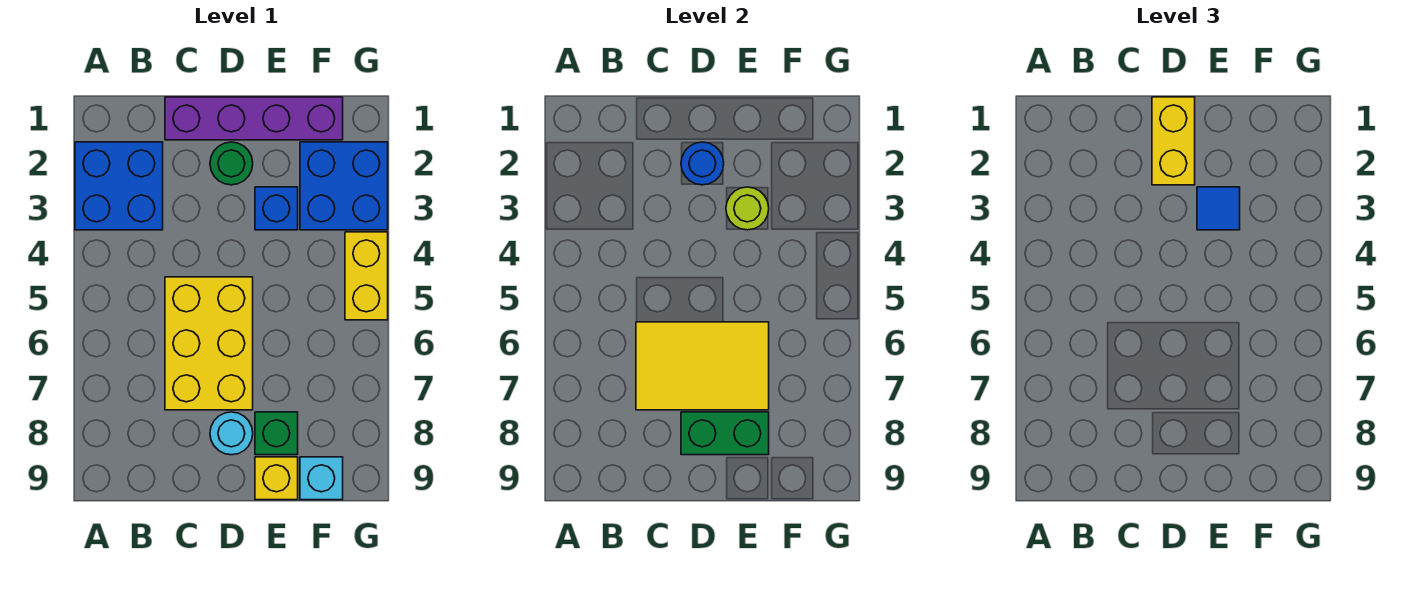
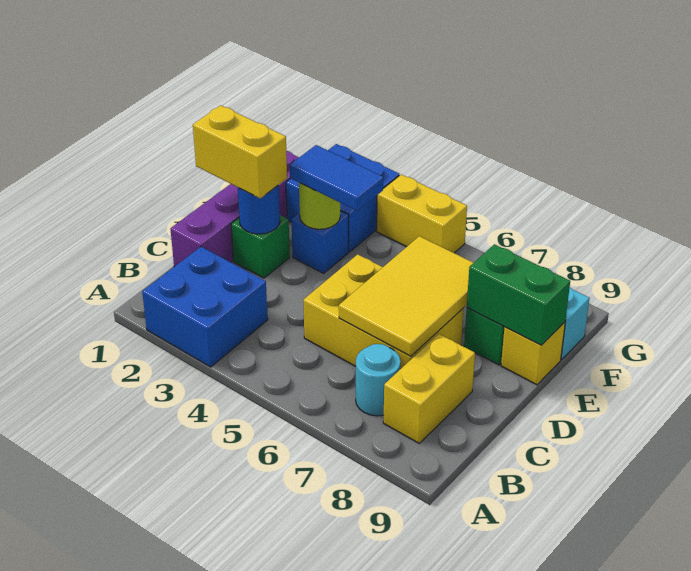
none -> yellow brick B8:C8 level 1
green round brick D2 level 1 -> green brick D2 level 1
cyan round brick D8 level 1 -> cyan round brick B7 level 1
green brick D8:E8 level 2 -> green brick E8:E9 level 2
blue tile E3 level 3 -> blue tile E3:E4 level 3

